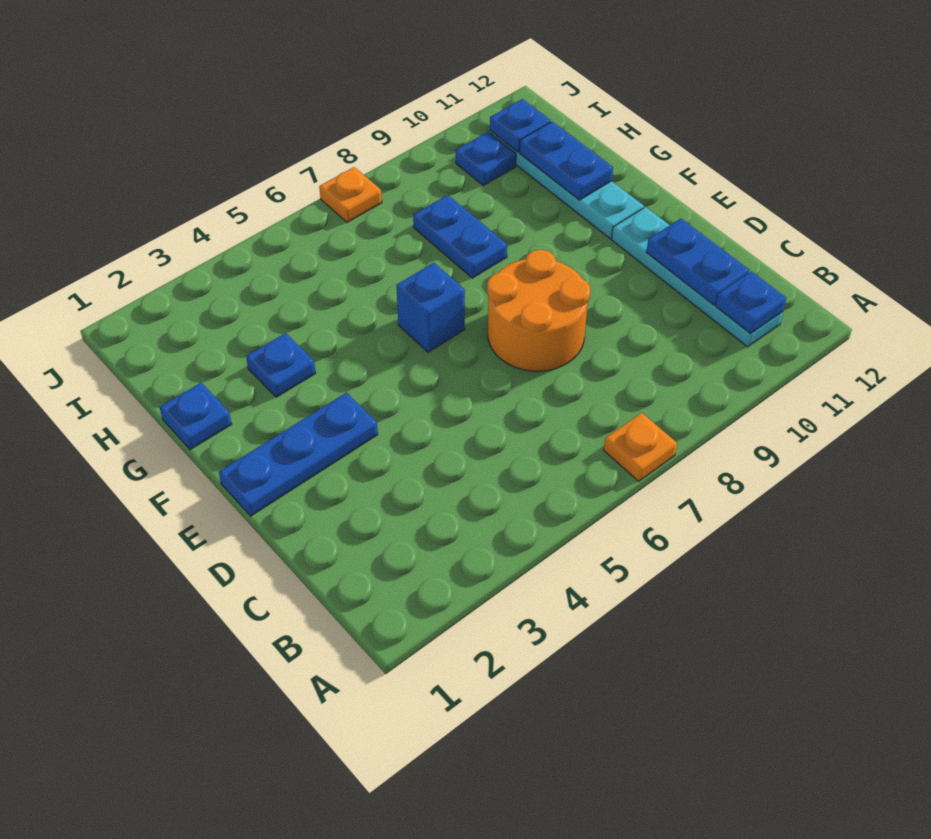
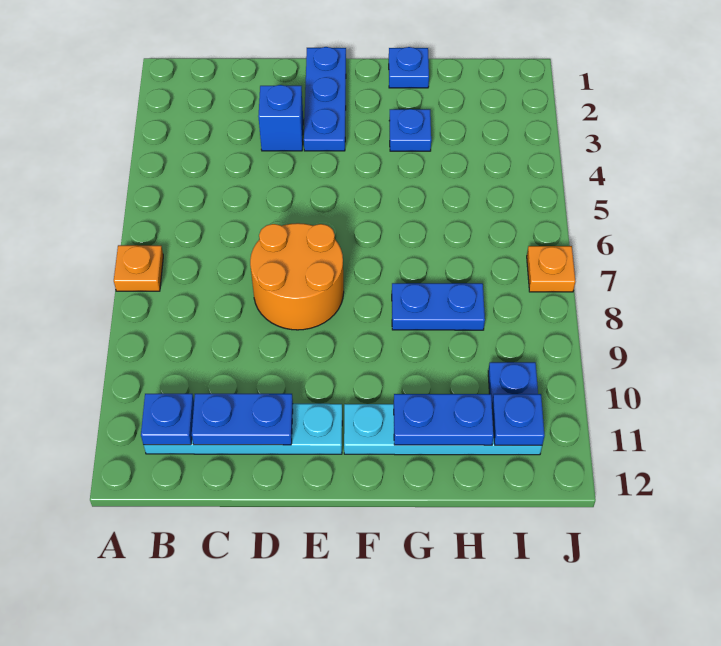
blue brick F6 level 1 -> blue brick D3 level 1

